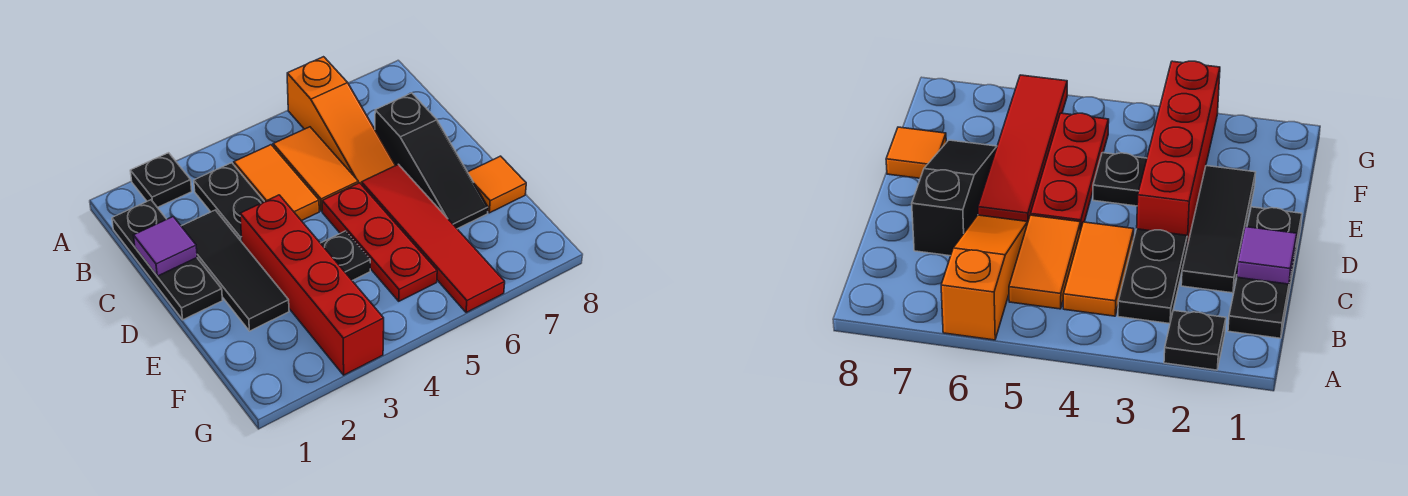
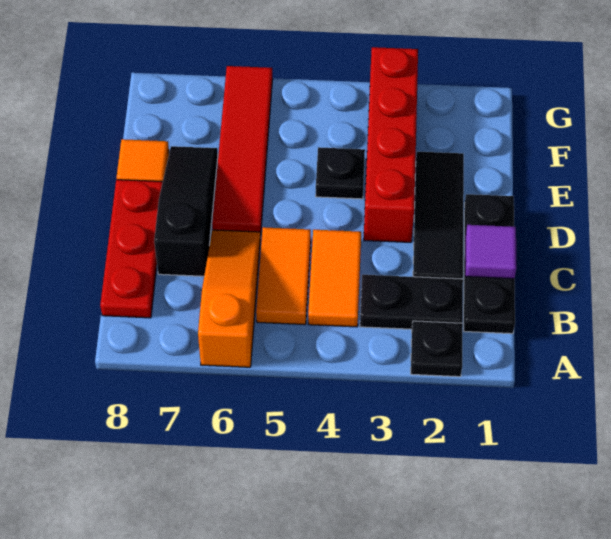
black plate B3:C3 level 1 -> black plate B2:B3 level 1
red plate D5:F5 level 1 -> red plate B8:D8 level 1

